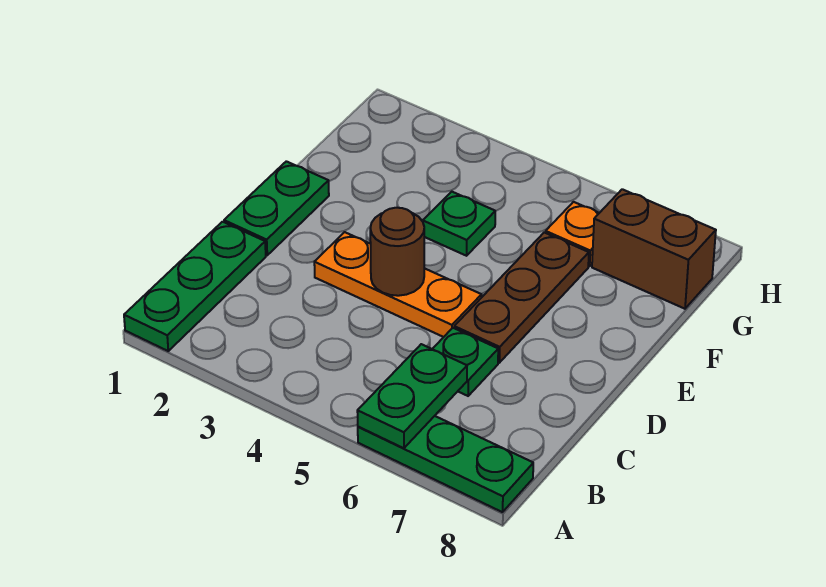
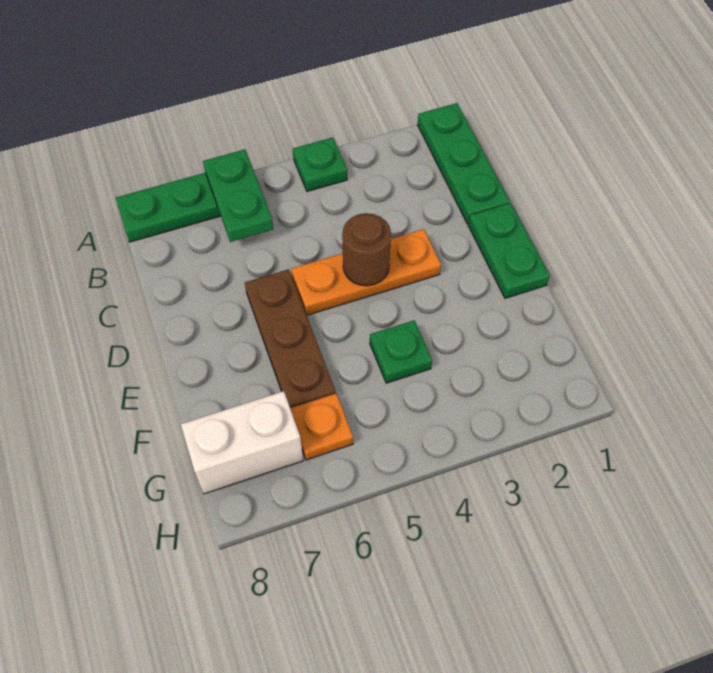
green plate C6 level 1 -> green plate A4 level 1
brown brick G7:G8 level 1 -> white brick G7:G8 level 1

